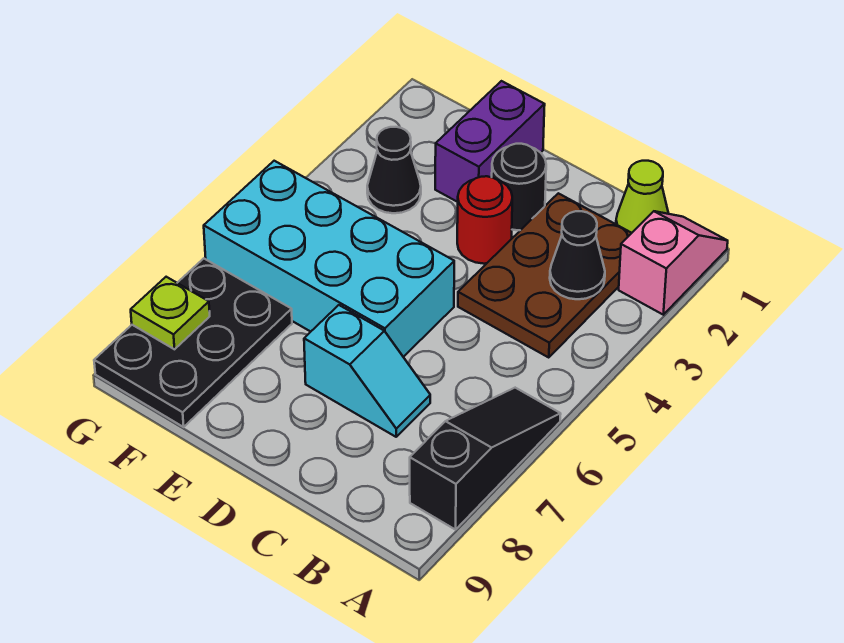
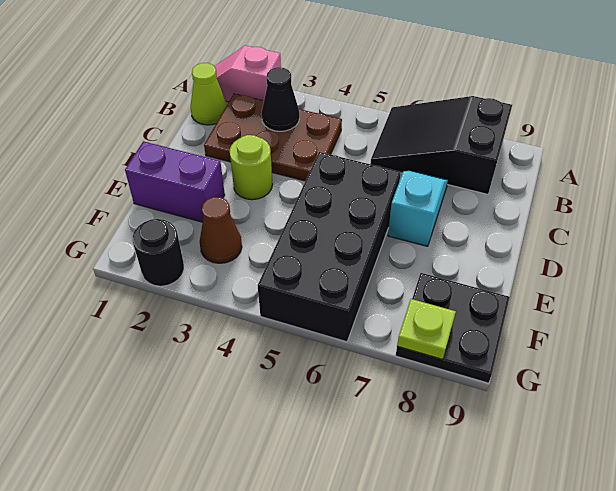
black slope A6:A8 level 1 top 8 -> black slope A6:B8 level 1 top 8
black round brick D2 level 1 -> black round brick G2 level 1
red round brick D3 level 1 -> lime round brick D3 level 1
cyan brick D5:G6 level 1 -> black brick D5:G6 level 1
black cone F3 level 1 -> brown cone F3 level 1
black plate F7:G9 level 1 -> black plate F8:G9 level 1

